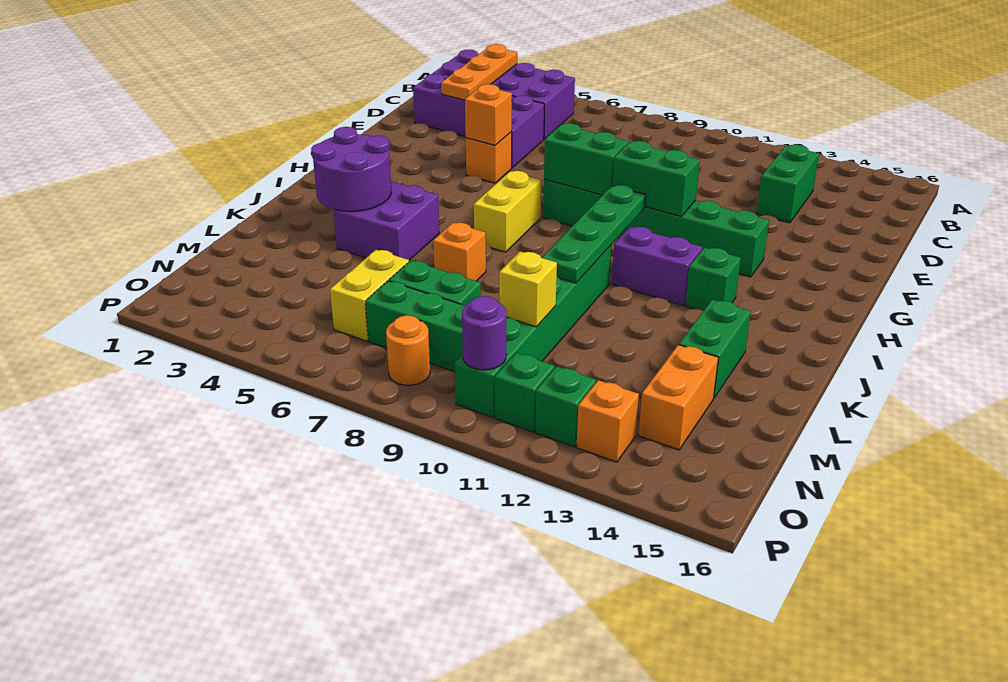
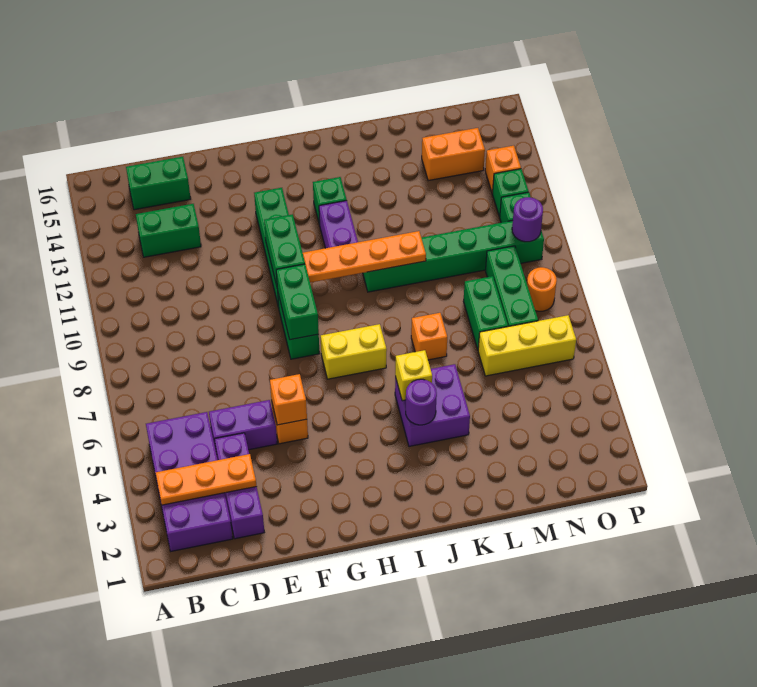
green plate H10:K10 level 2 -> orange plate H10:K10 level 2
purple round brick J3:K4 level 2 -> purple round brick J4 level 2
green brick K14:L14 level 1 -> green brick C15:D15 level 1
yellow brick M6:N6 level 1 -> yellow brick M6:O6 level 1
yellow brick M10 level 2 -> yellow brick J5 level 2

